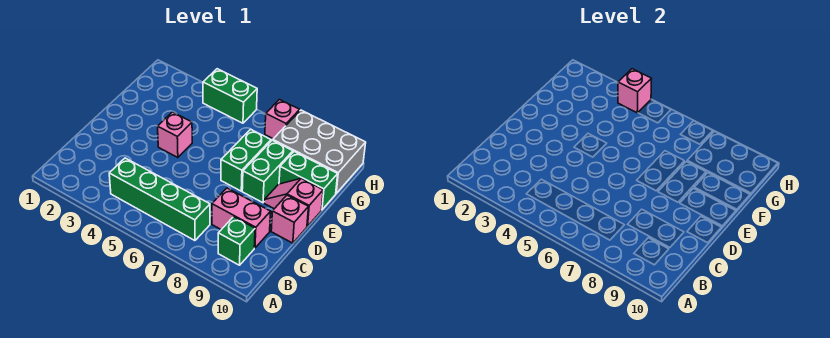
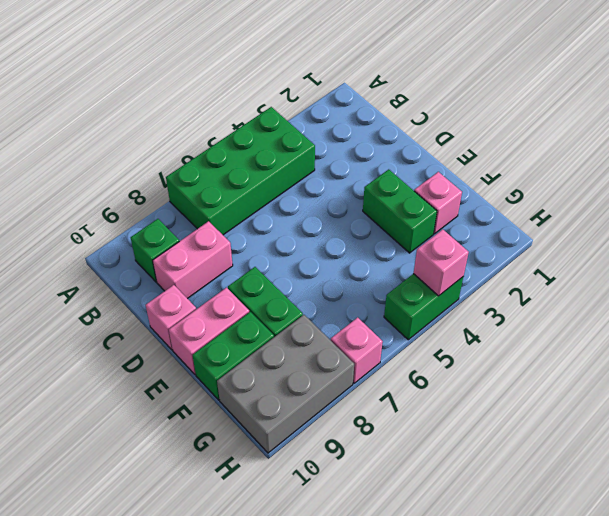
green brick B4:B7 level 1 -> green brick A4:B7 level 1
pink brick E4 level 1 -> pink brick F2 level 1
green brick E7:F7 level 1 -> green brick E3:F3 level 1
pink slope E9:E10 level 1 top 10 -> pink brick E9:E10 level 1

